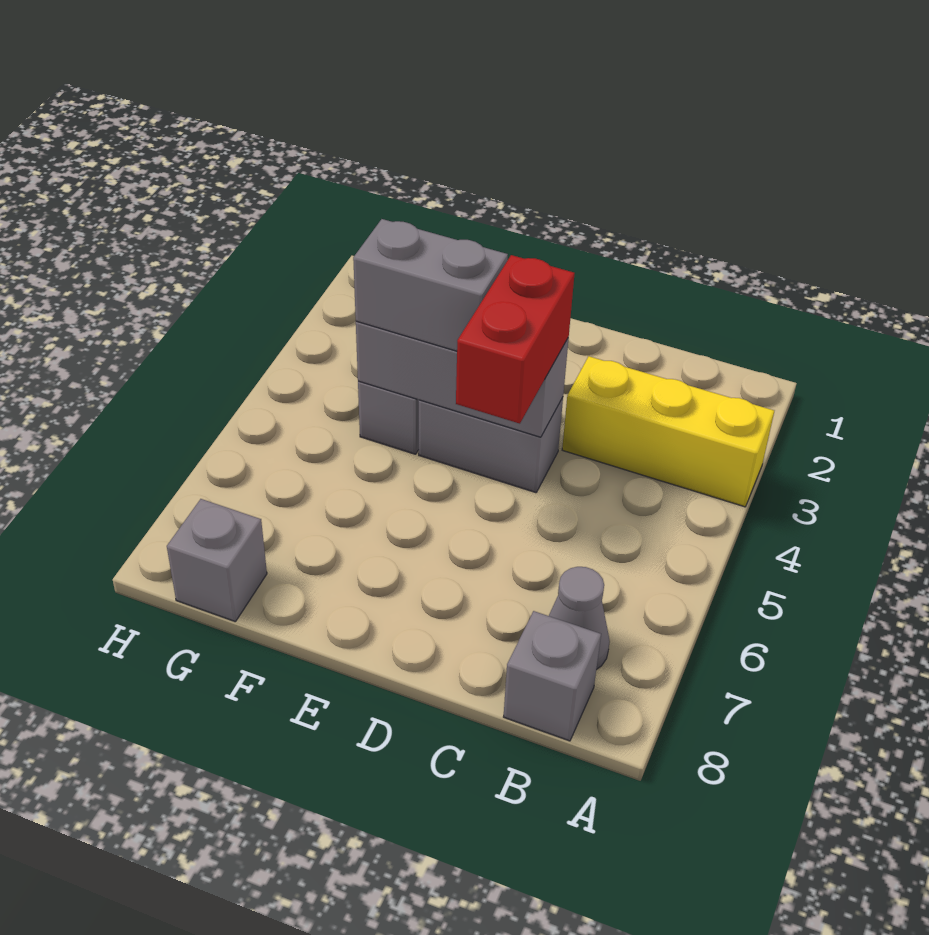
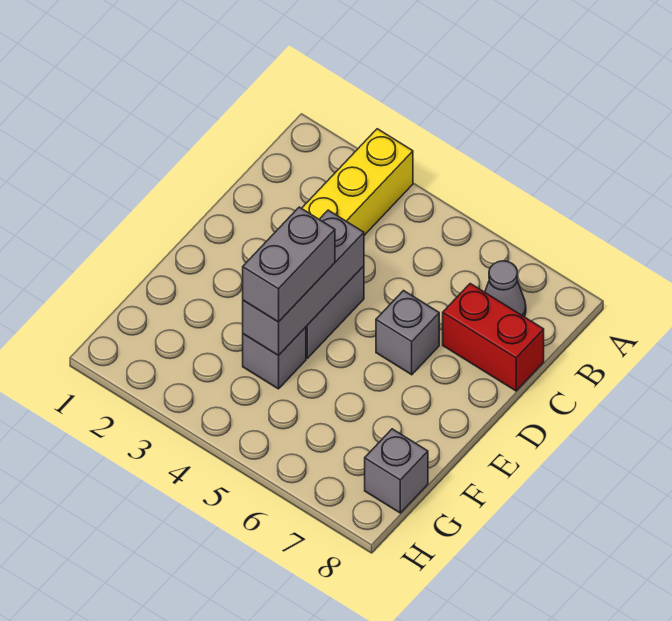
grey brick B8 level 1 -> grey brick D6 level 1
red brick D4:D5 level 3 -> red brick C7:C8 level 1

